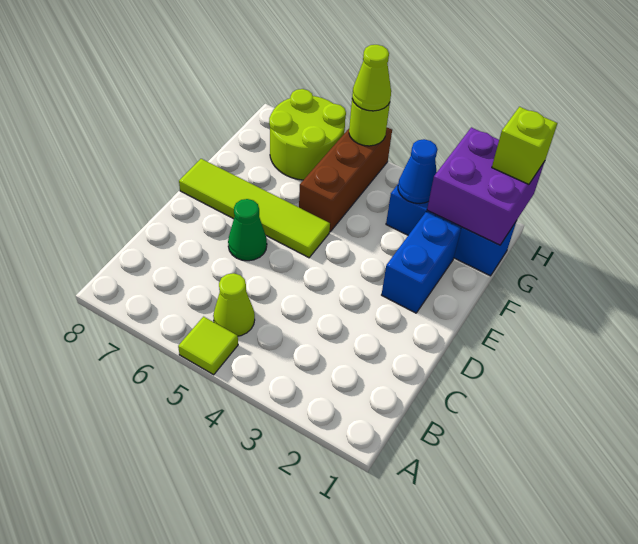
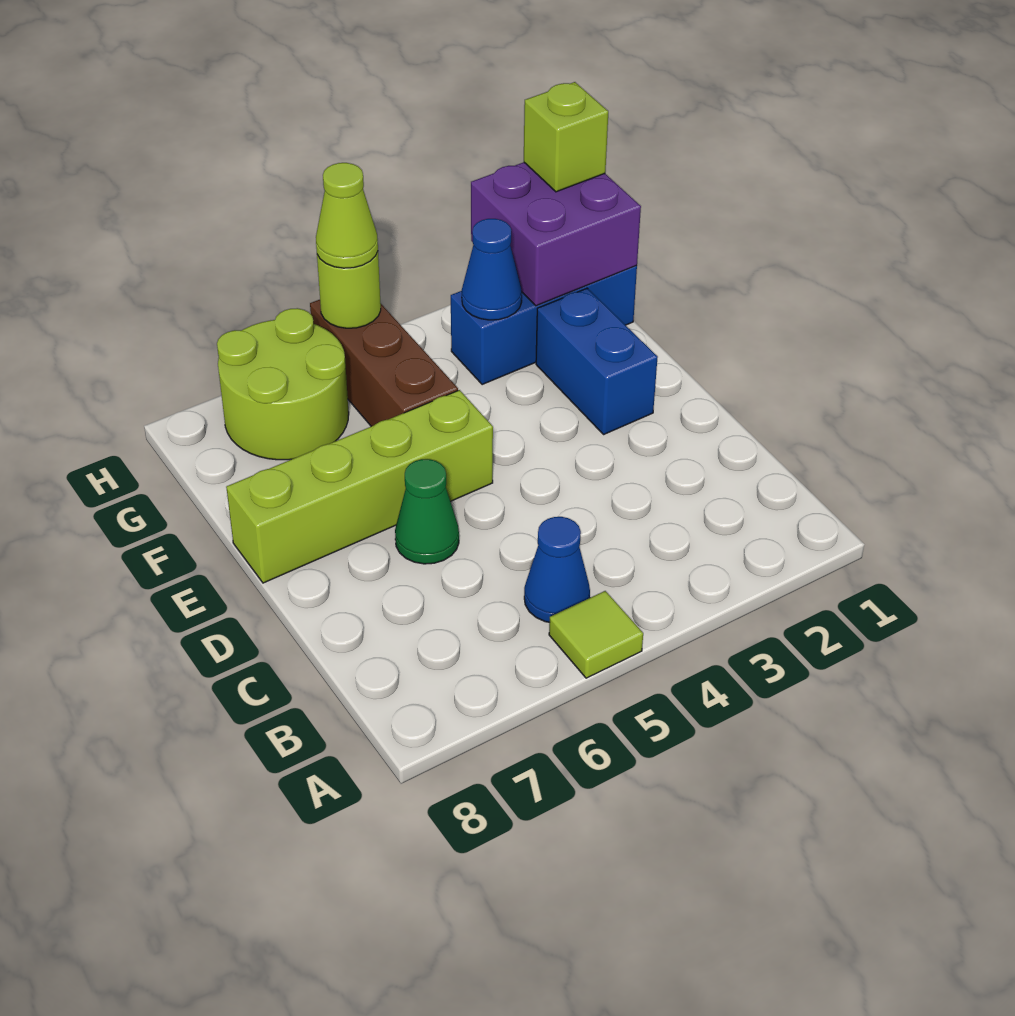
lime cone B5 level 1 -> blue cone B5 level 1
lime tile E5:E8 level 1 -> lime brick E5:E8 level 1

